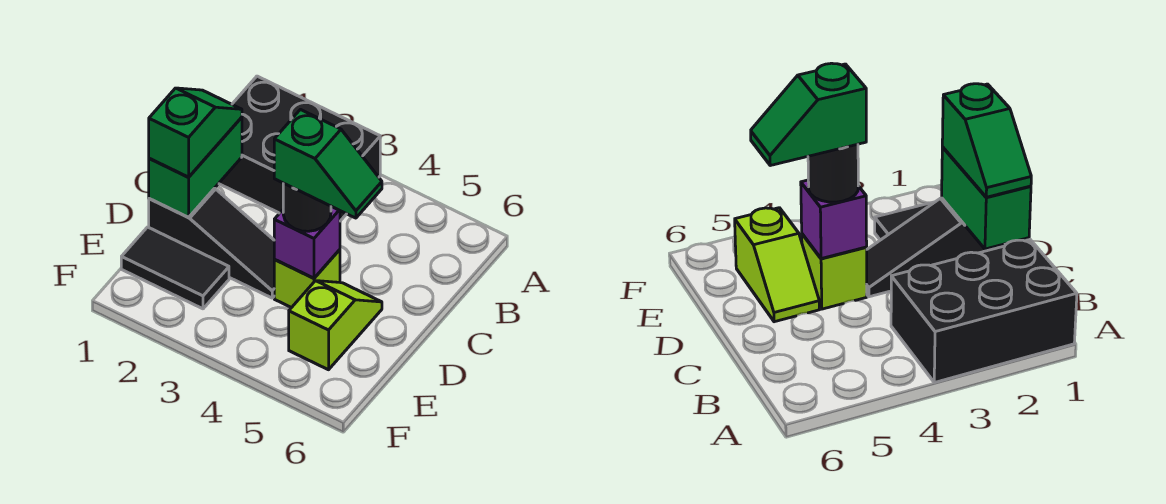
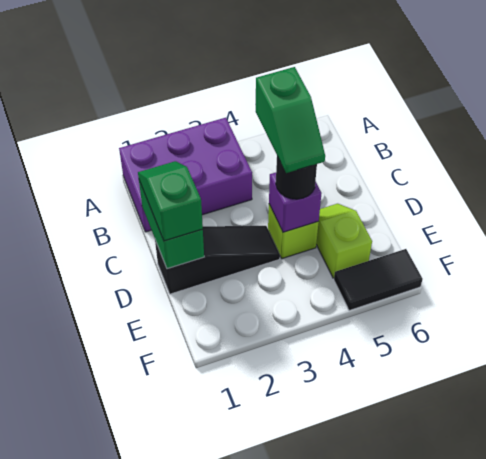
black brick A1:B3 level 1 -> purple brick A1:B3 level 1
green slope D4:D5 level 4 top 4 -> green slope C4:D4 level 4 top C
black tile E1:E2 level 1 -> black tile F5:F6 level 1

